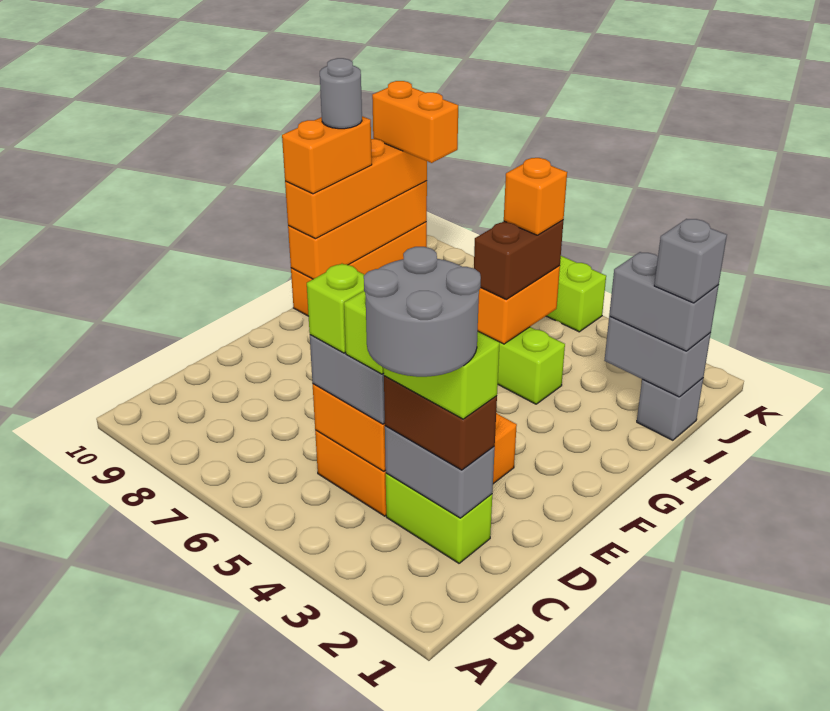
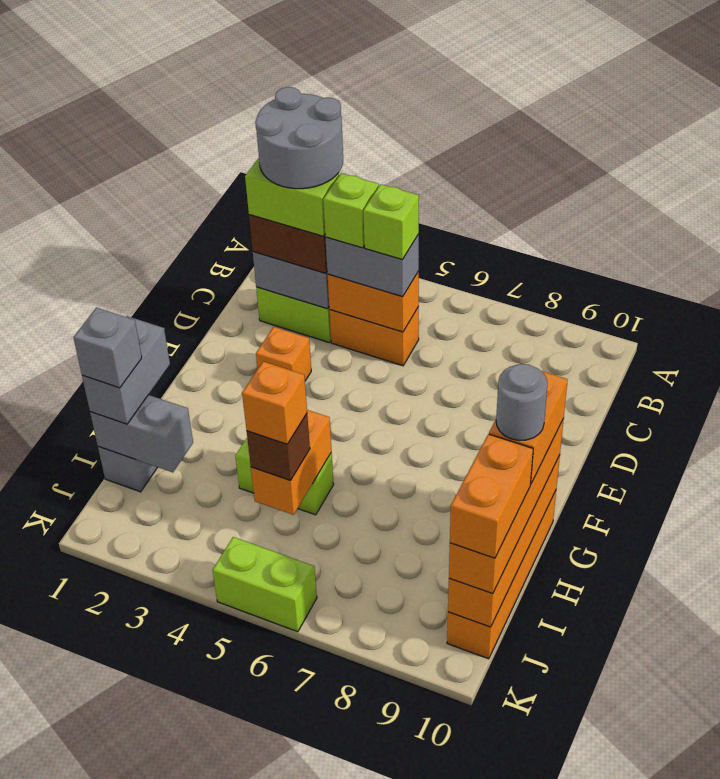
brown brick H5:I5 level 3 -> brown brick I5 level 3
grey brick I1:I2 level 3 -> grey brick H1:I1 level 3
orange brick J9:J10 level 4 -> orange brick I10:J10 level 4

